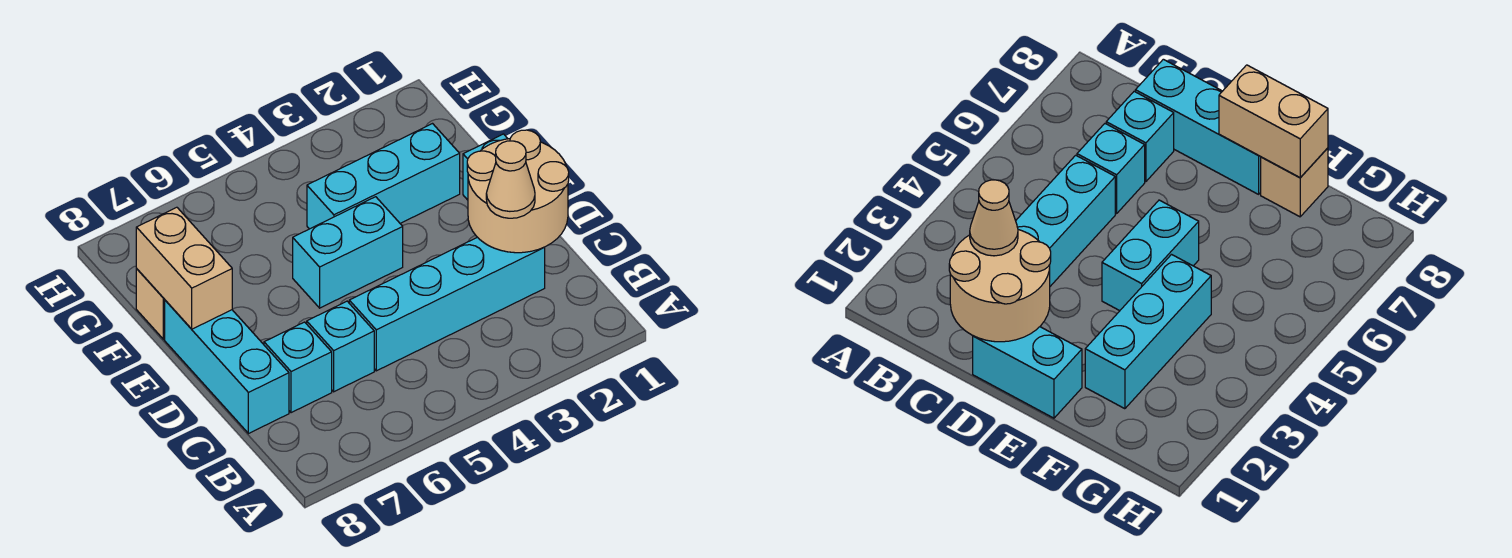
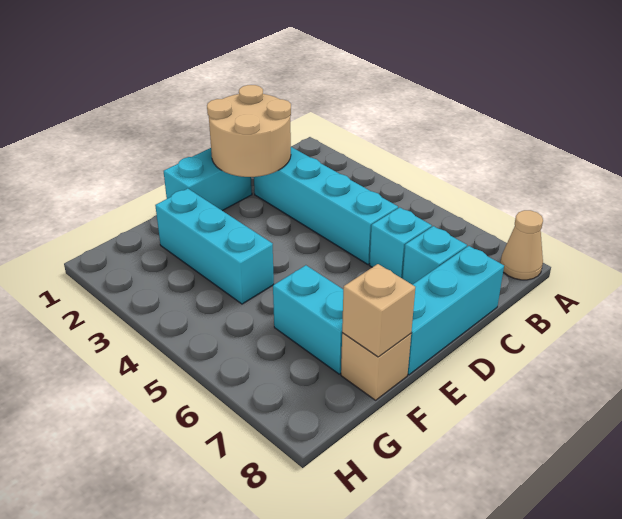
tan cone C2 level 3 -> tan cone A8 level 1
cyan brick E4:E5 level 1 -> cyan brick F6:F7 level 1
tan brick E8:F8 level 2 -> tan brick F8 level 2

